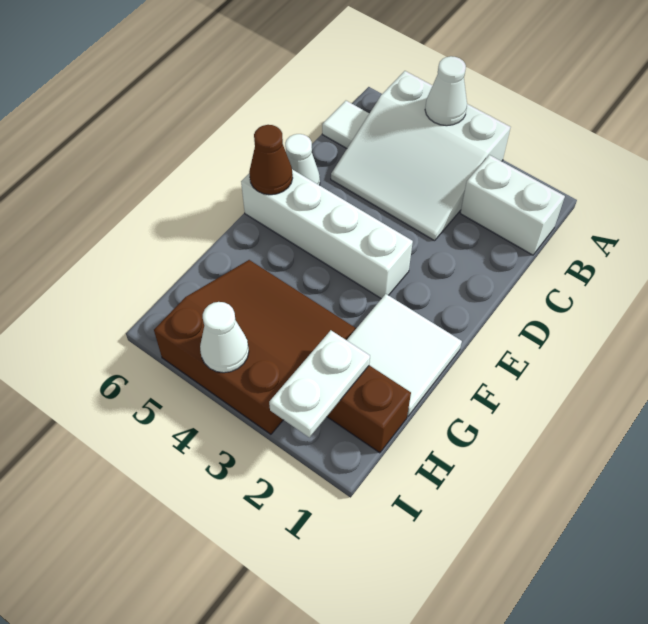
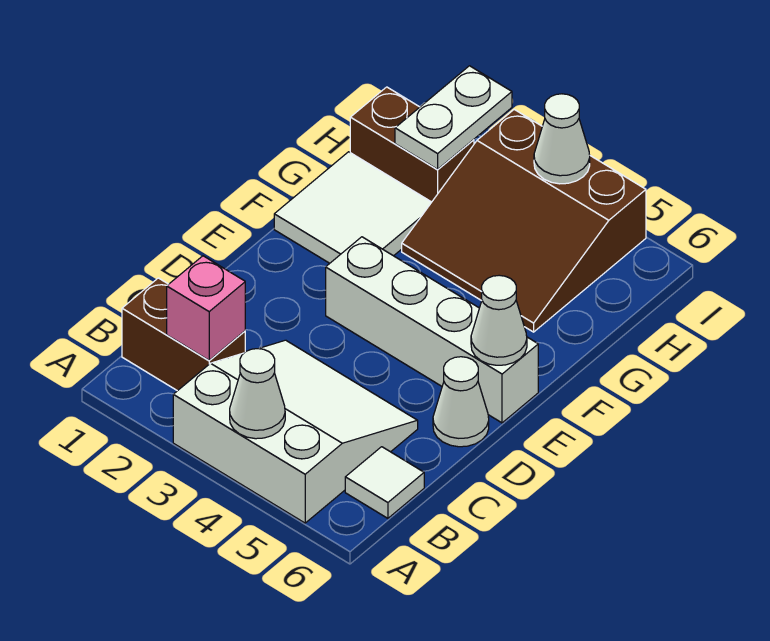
white brick B1:B2 level 1 -> brown brick B1:B2 level 1
none -> pink brick B2 level 2
brown cone E6 level 2 -> white cone E6 level 2

